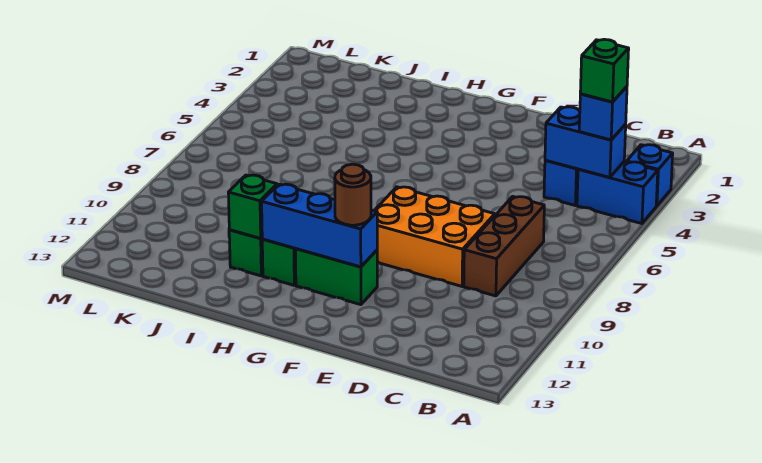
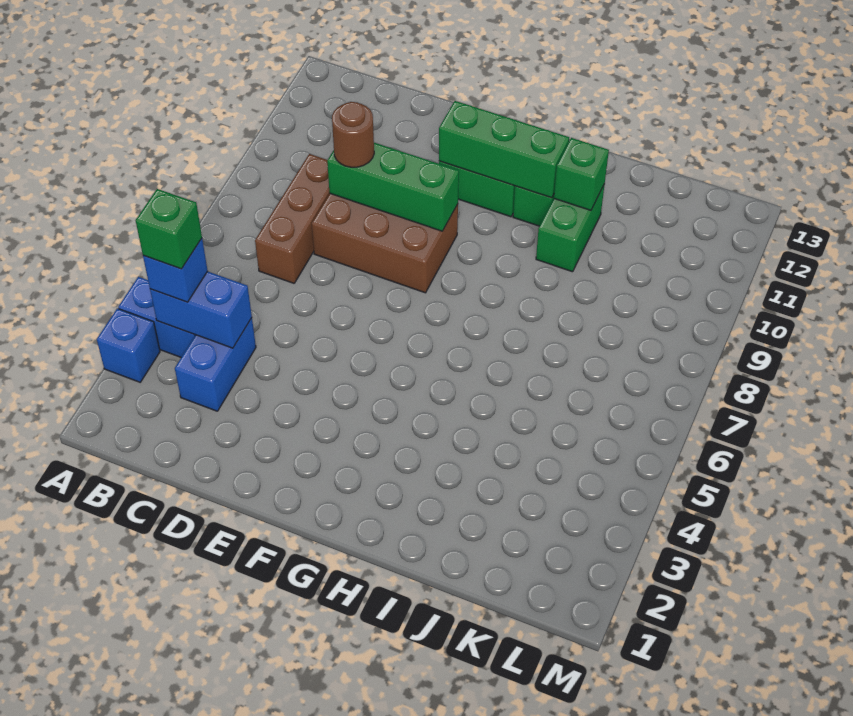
orange brick D8:F9 level 1 -> brown brick D8:F9 level 1
none -> green brick D9:F9 level 2
blue brick F11:H11 level 2 -> green brick F11:H11 level 2
brown round brick F11 level 3 -> brown round brick D9 level 3

